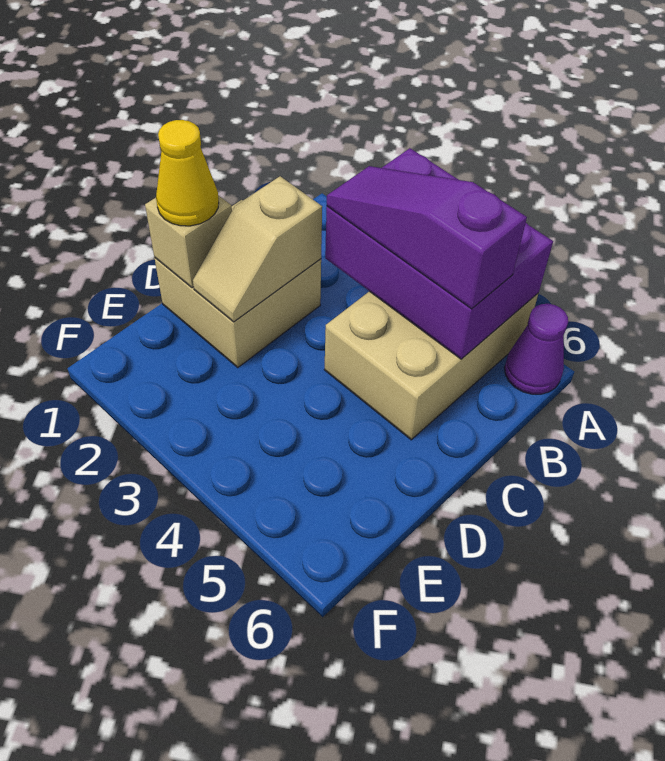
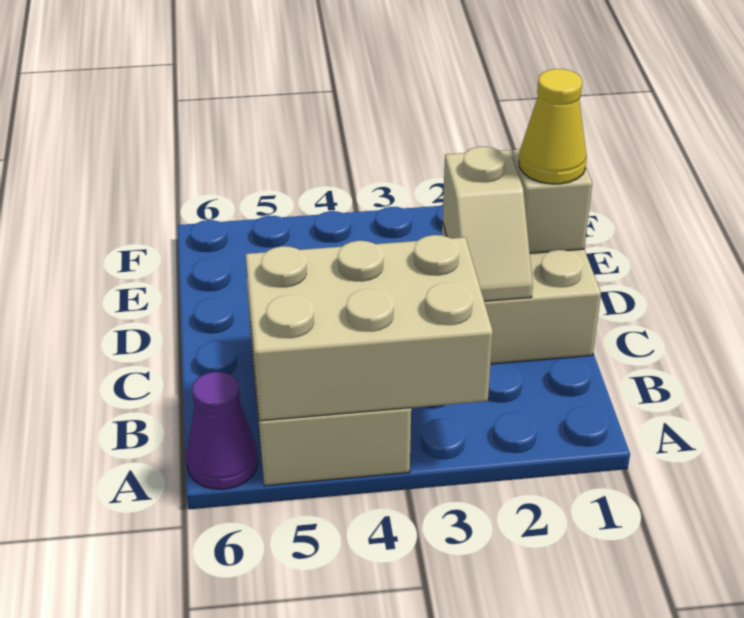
purple brick A3:B5 level 2 -> tan brick A3:B5 level 2
purple slope B3:B5 level 3 top 5 -> none
tan slope C2:D2 level 2 top C -> tan slope C2:D2 level 2 top D

